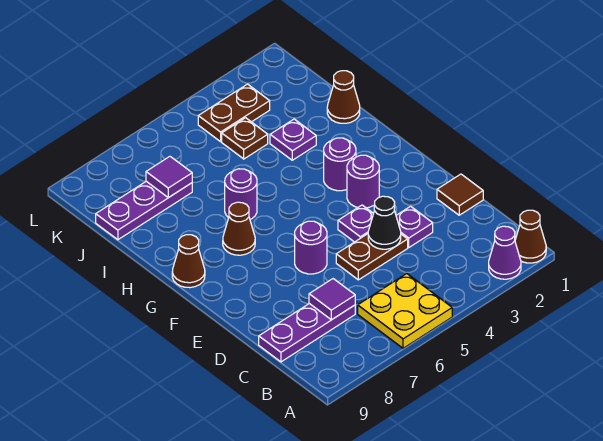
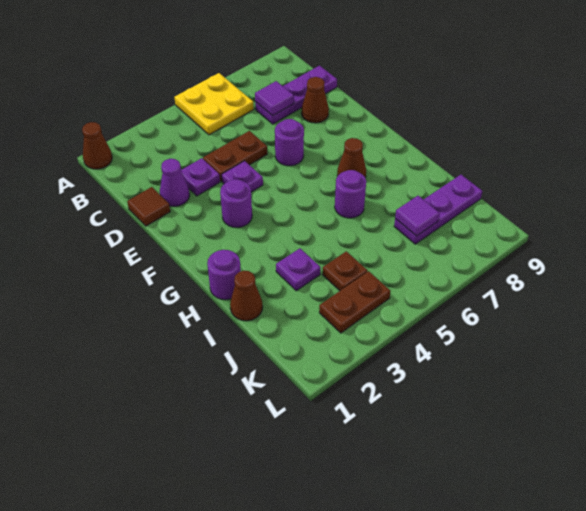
purple cone A2 level 1 -> purple cone D2 level 1
black cone D4 level 2 -> none
purple round brick G3 level 1 -> purple round brick H1 level 1
brown cone G9 level 1 -> brown cone D8 level 1

